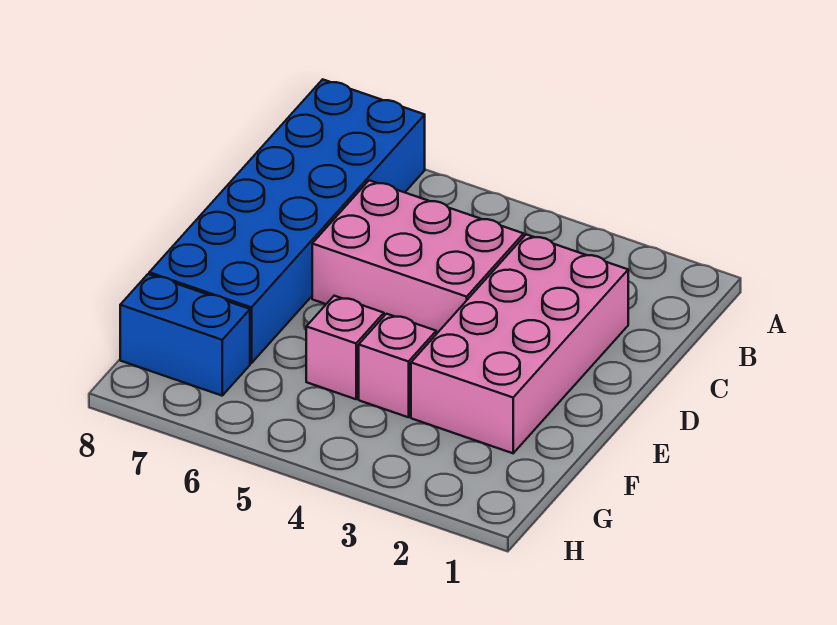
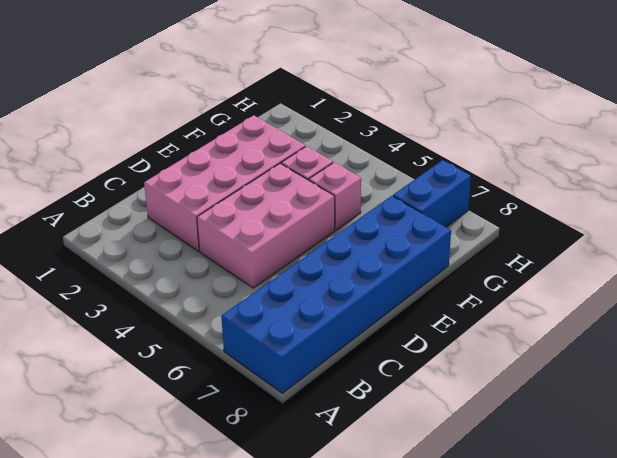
pink brick C4:D6 level 1 -> pink brick C4:E5 level 1
blue brick G7:G8 level 1 -> blue brick G7:H7 level 1

